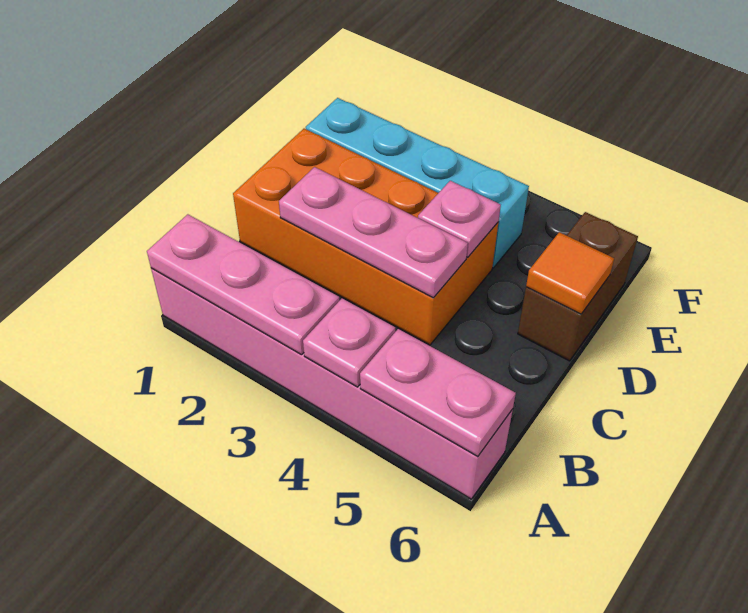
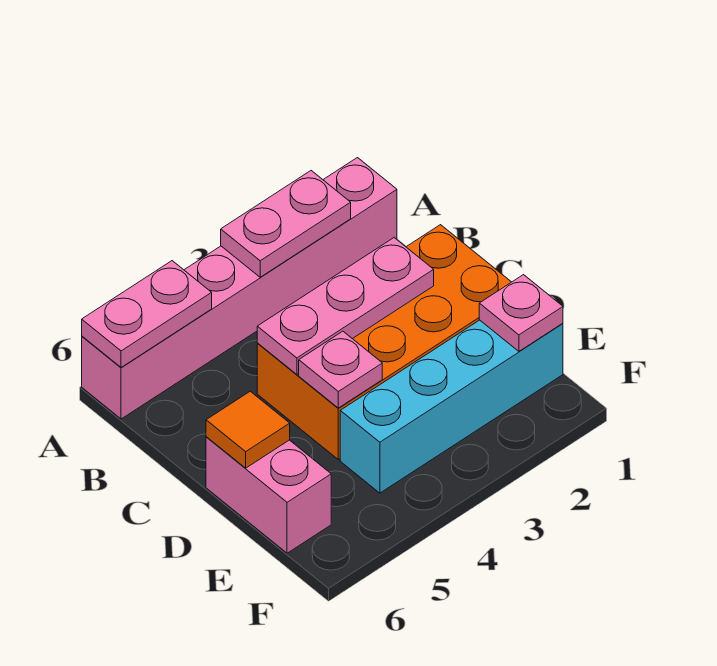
pink plate A1:A3 level 2 -> pink plate A2:A3 level 2
pink plate A4 level 2 -> pink plate E1 level 2
brown brick D6:E6 level 1 -> pink brick D6:E6 level 1

